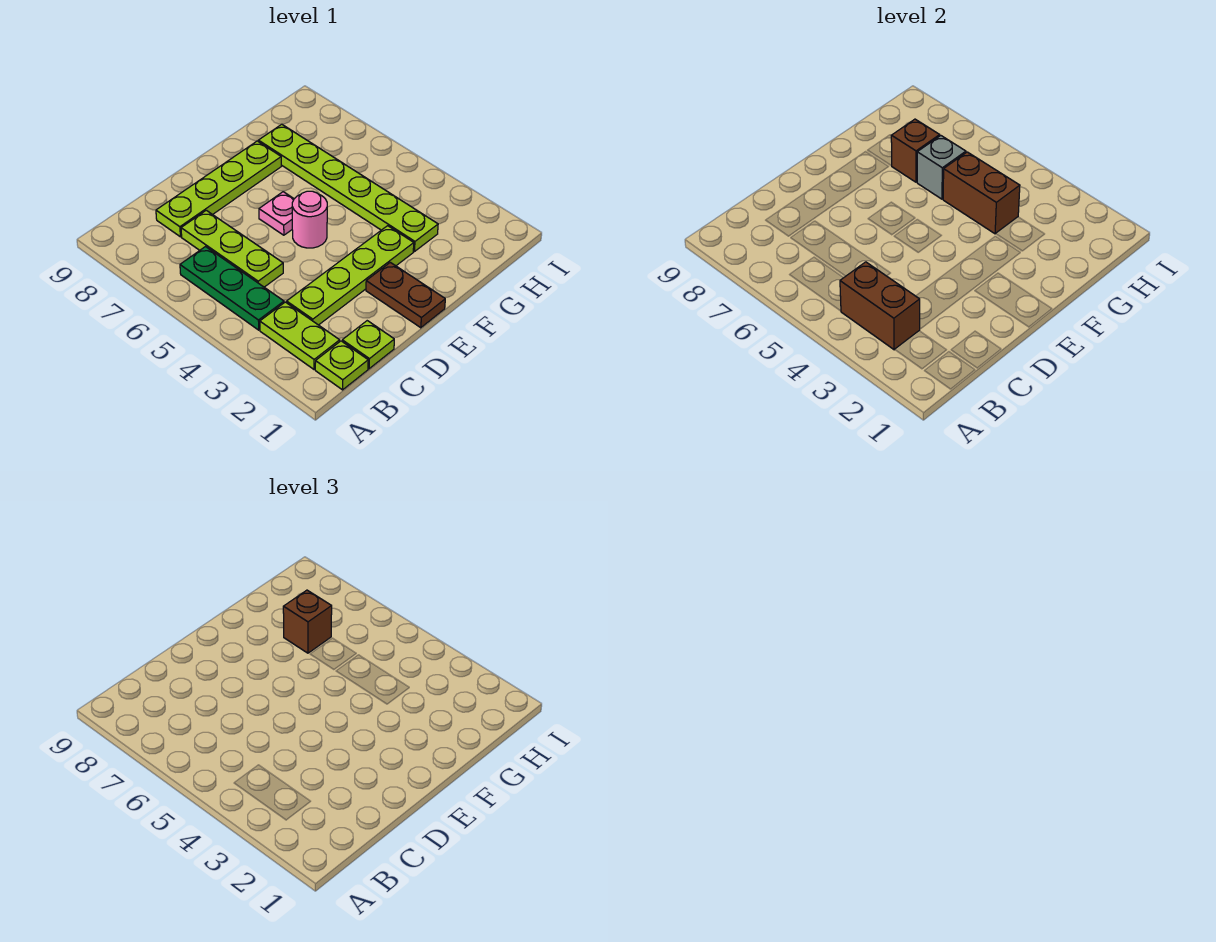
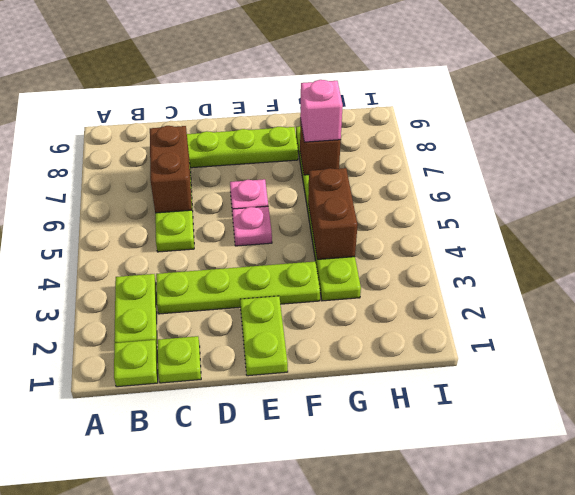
brown brick B3:B4 level 2 -> brown brick C6:C7 level 2
green plate B4:B6 level 1 -> none
brown plate E1:E2 level 1 -> lime plate E1:E2 level 1
pink round brick E5 level 1 -> pink plate E5 level 1
grey brick G6 level 2 -> none
brown brick G7 level 3 -> pink brick G7 level 3

